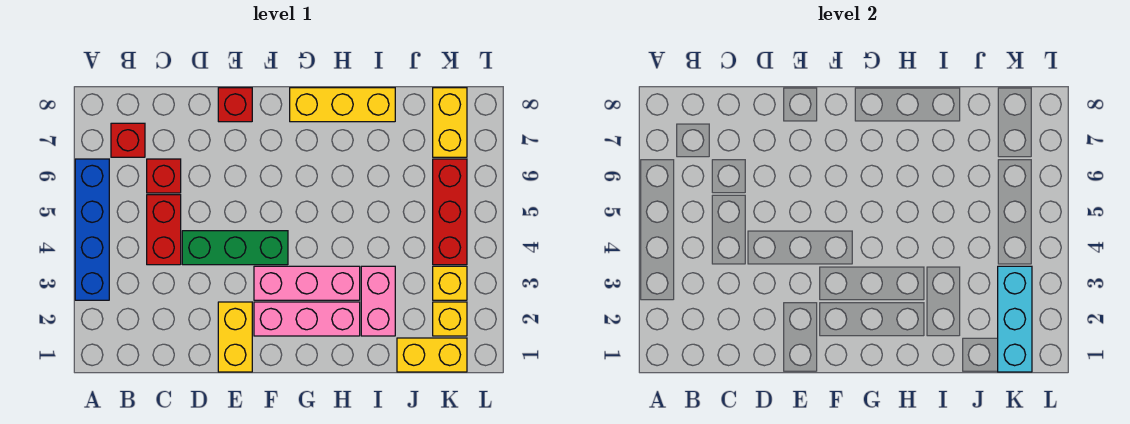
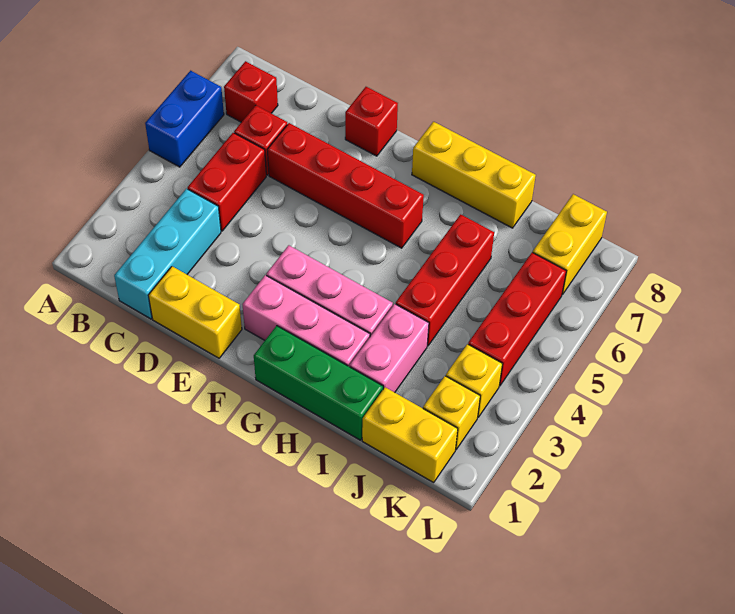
blue brick A3:A6 level 1 -> blue brick A5:A6 level 1
green brick D4:F4 level 1 -> green brick G1:I1 level 1
none -> red brick D6:G6 level 1
yellow brick E1:E2 level 1 -> yellow brick D1:E1 level 1
none -> red brick I4:I6 level 1
cyan brick K1:K3 level 2 -> cyan brick C1:C3 level 1

